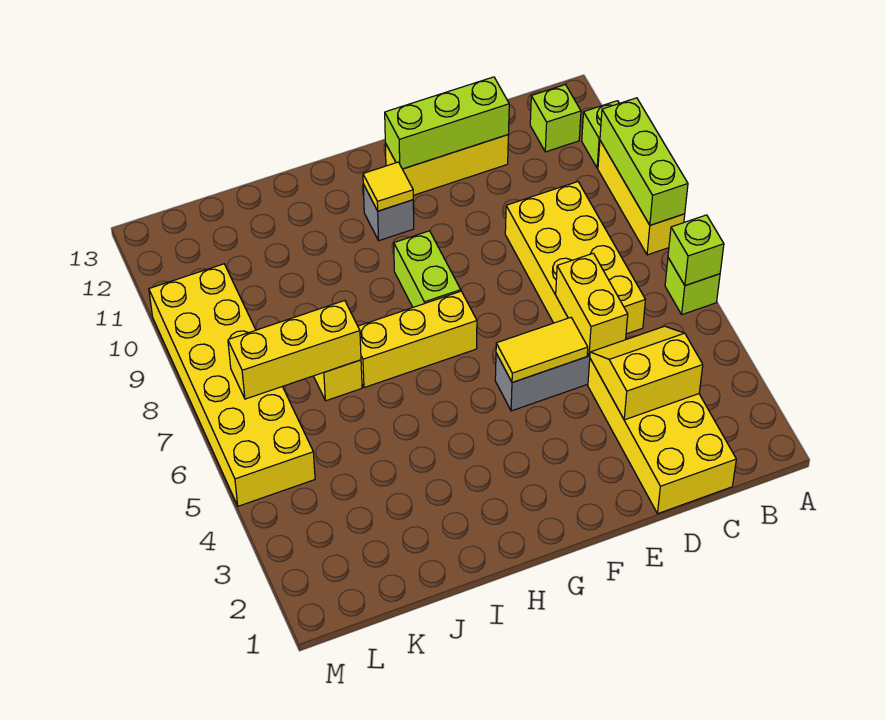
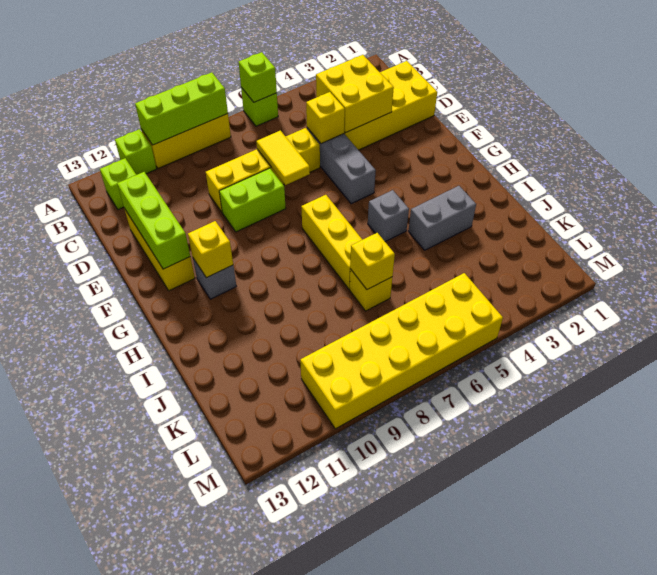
yellow slope C3:D4 level 2 top 3 -> yellow brick C3:D4 level 2
yellow brick C6:D9 level 1 -> yellow brick D6:D9 level 1
yellow brick D5:D6 level 2 -> yellow brick D5 level 2
yellow tile E5:F5 level 2 -> yellow tile D7:E7 level 2
lime brick G8:G9 level 1 -> lime brick E8:E9 level 1
yellow tile G11 level 2 -> yellow brick G11 level 2
none -> grey brick H5 level 1
none -> grey brick I3:I4 level 1
yellow brick J7:L7 level 2 -> yellow brick J7 level 2

